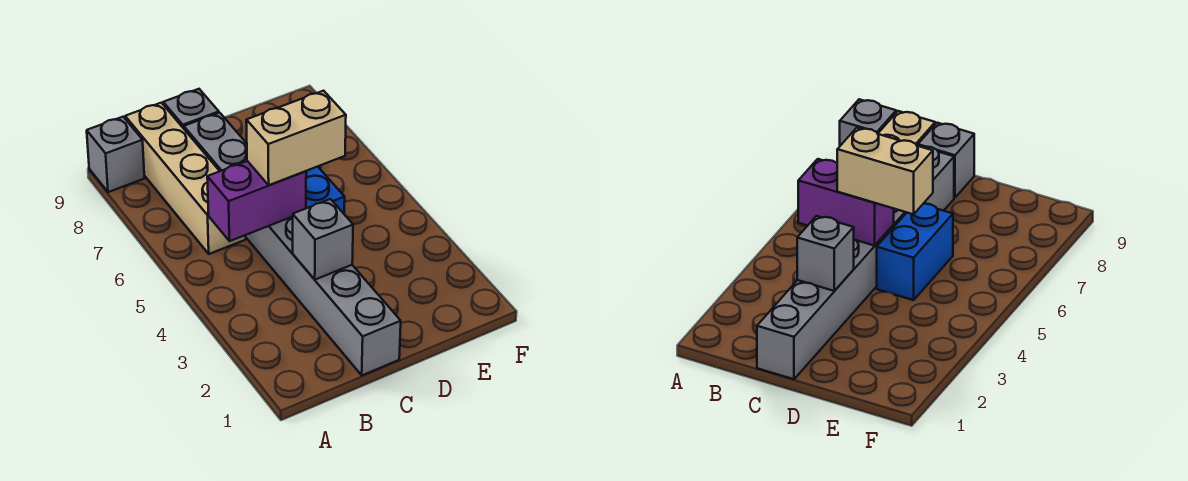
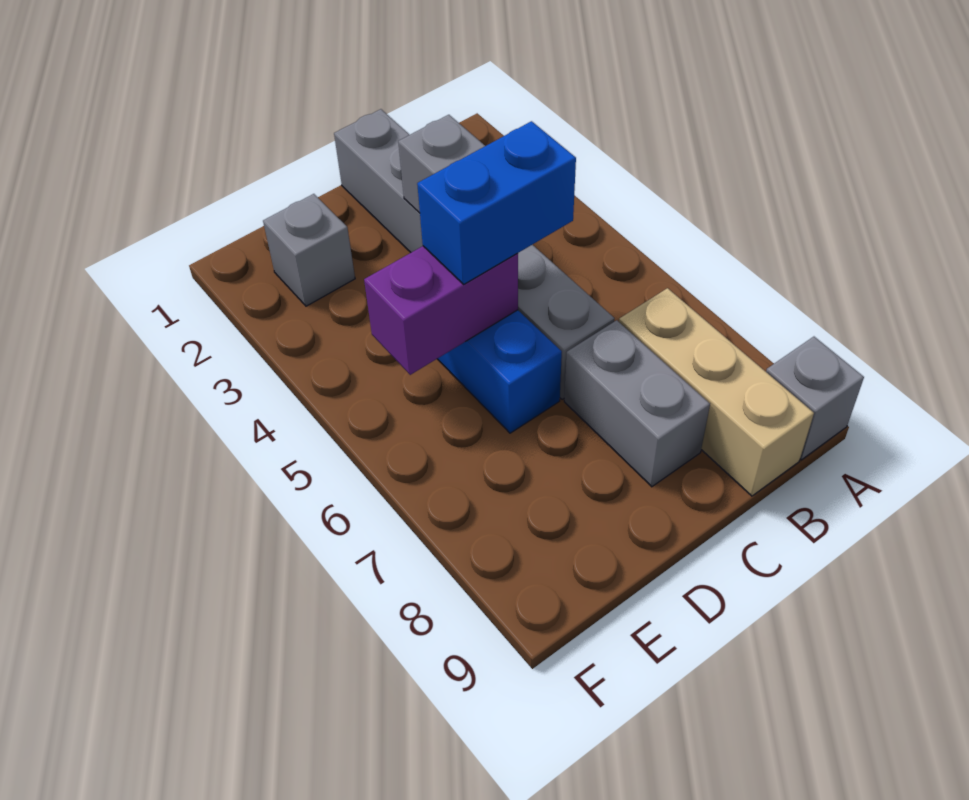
purple brick B5:C5 level 2 -> purple brick D5:E5 level 2
tan brick B6:B9 level 1 -> tan brick B7:B9 level 1
tan brick C5:D5 level 3 -> blue brick C5:D5 level 3
grey brick C9 level 1 -> grey brick E2 level 1

